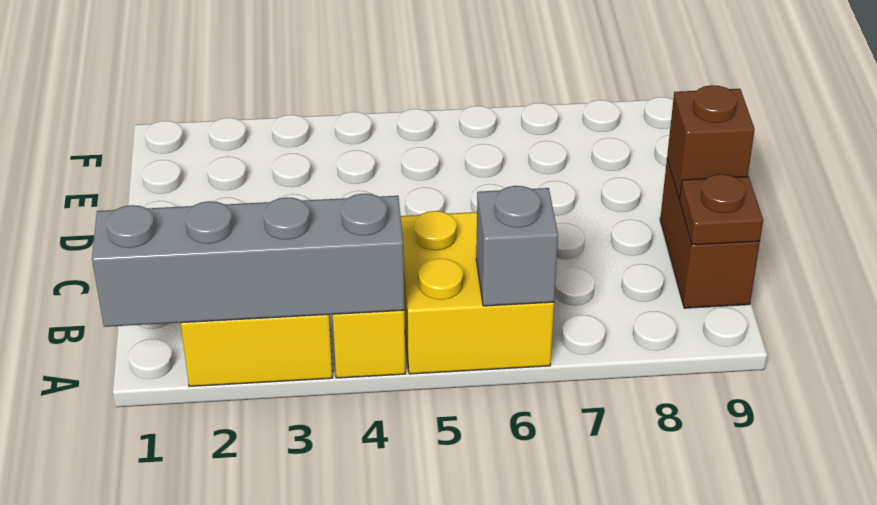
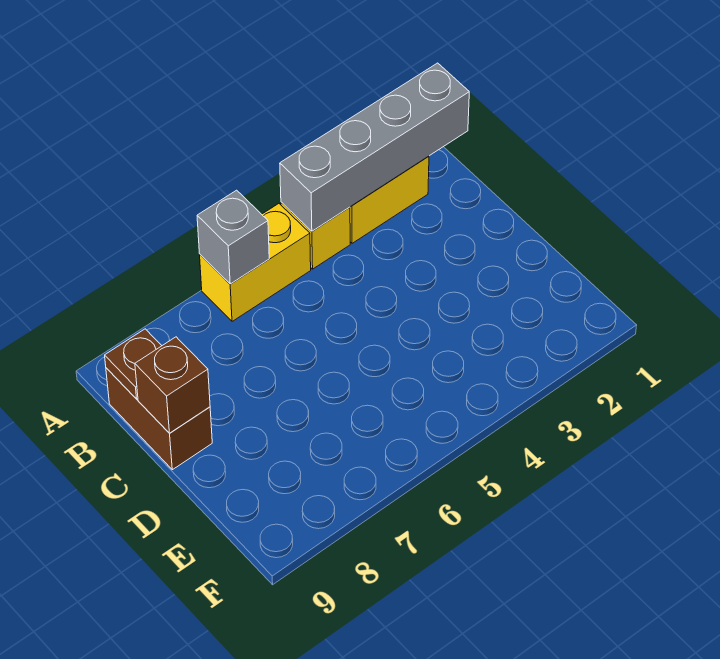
yellow brick A5:B6 level 1 -> yellow brick A5:A6 level 1

